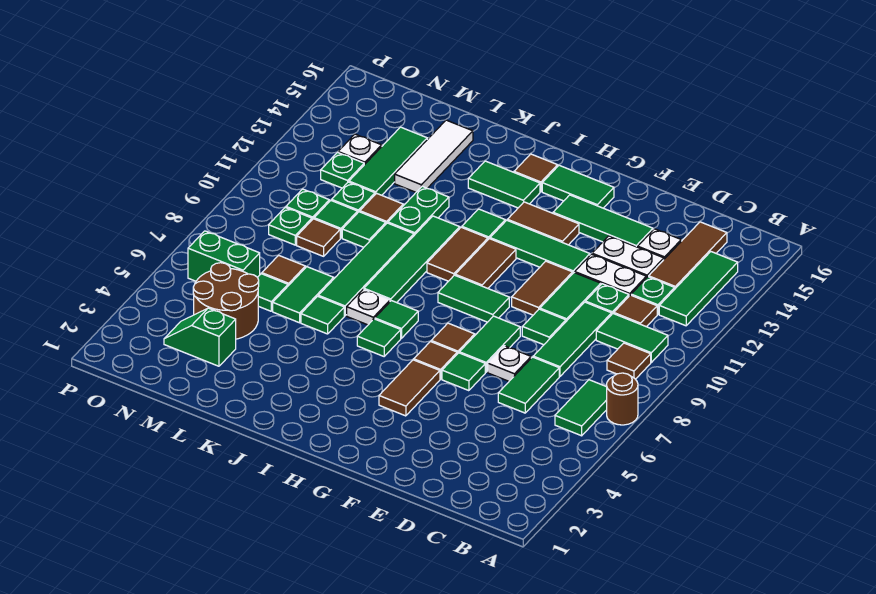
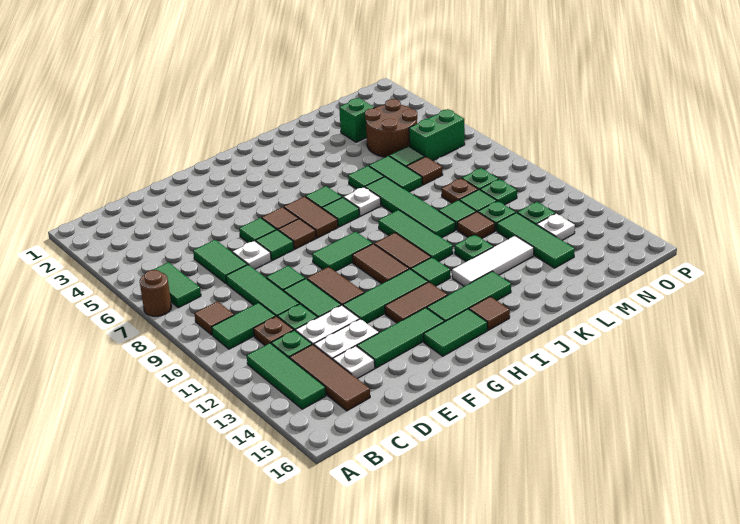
brown tile C11 level 1 -> brown plate C11 level 1
green tile F7:F8 level 1 -> green tile F7 level 1
brown tile G4:G5 level 1 -> brown tile H6:H7 level 1
green tile I14:J14 level 1 -> green tile H14:J14 level 1
green tile J8:J11 level 1 -> green tile J9:J11 level 1
green plate K11:K12 level 1 -> green plate K12 level 1
white tile L13:L15 level 1 -> white tile J13:L13 level 1
brown tile M9 level 1 -> brown plate M9 level 1

